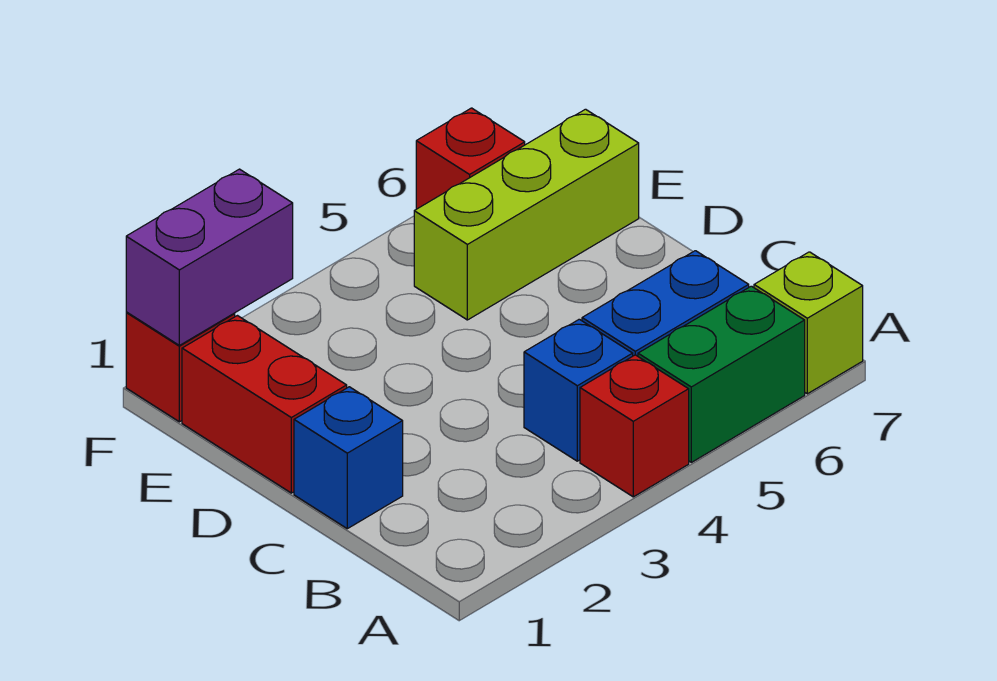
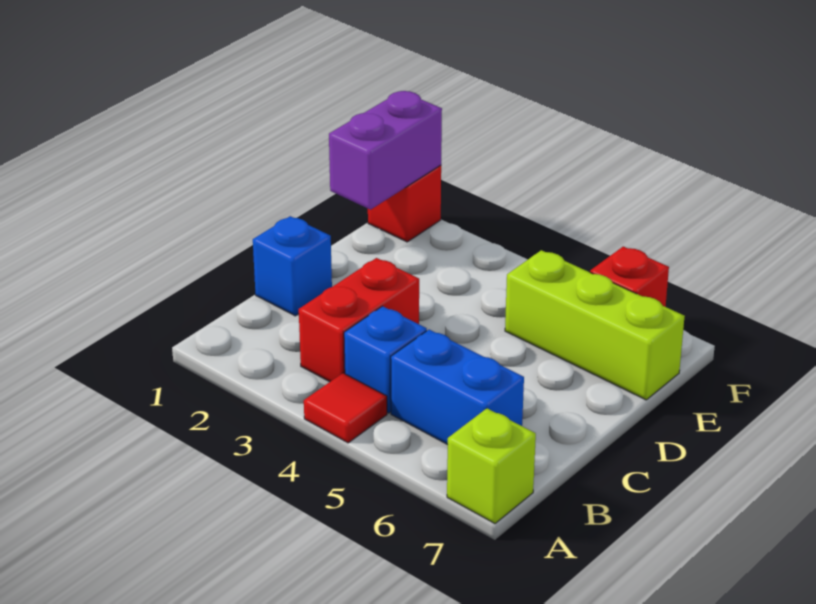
red brick A4 level 1 -> red tile A4 level 1
green brick A5:A6 level 1 -> none
red brick D1:E1 level 1 -> red brick B3:C3 level 1
purple brick F1:F2 level 2 -> purple brick E1:F1 level 2

